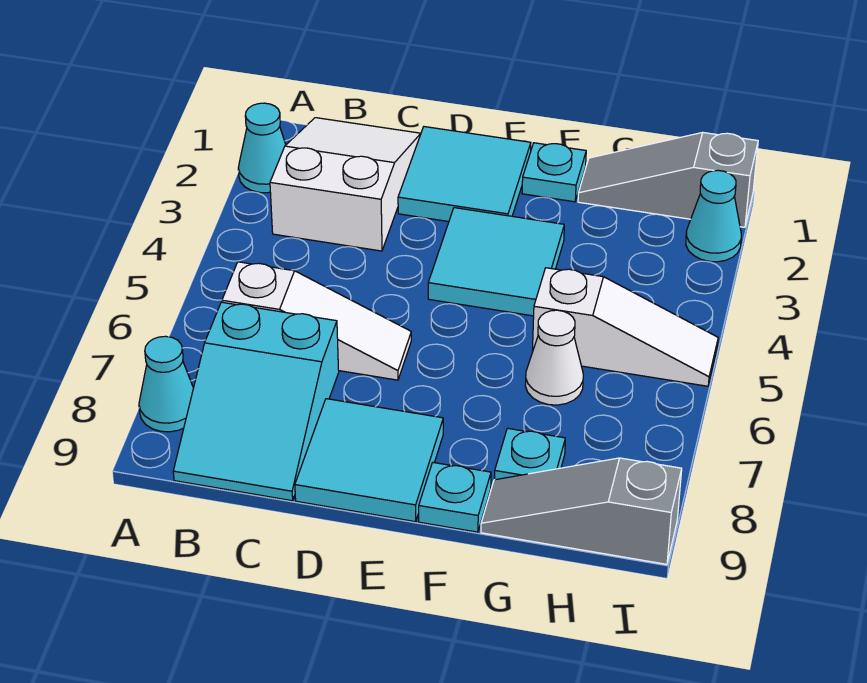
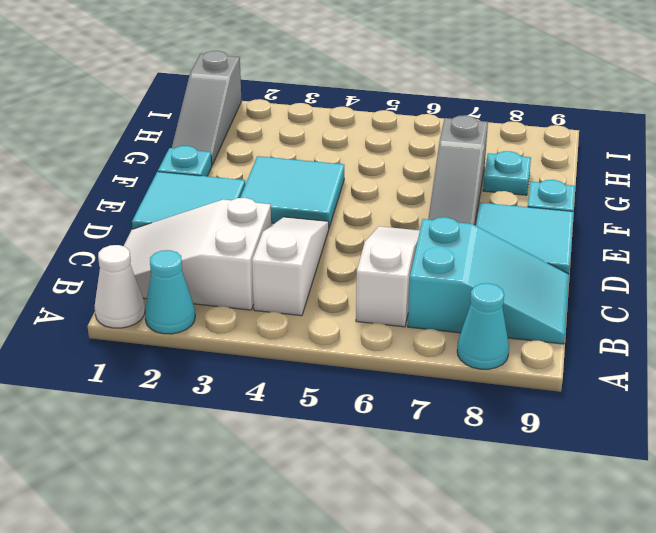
white slope G5:I5 level 1 top G -> white slope B4:D4 level 1 top B
white cone G6 level 1 -> white cone A1 level 1
grey slope G9:I9 level 1 top I -> grey slope E7:G7 level 1 top G
cyan cone I2 level 1 -> none

